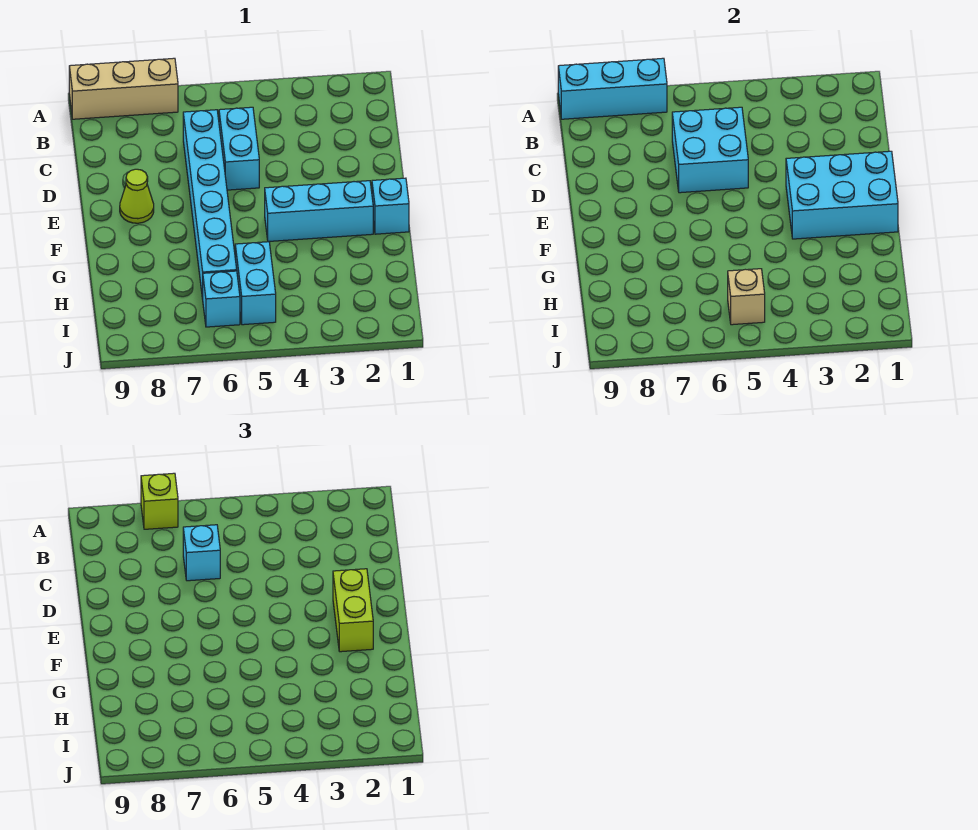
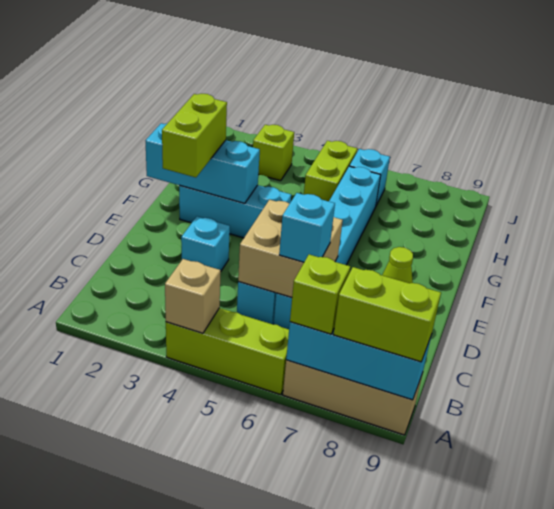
none -> lime brick A4:A6 level 1
none -> lime brick A8:A9 level 3
cyan brick C5:D6 level 2 -> tan brick C5:D6 level 2
cyan brick E1:F3 level 2 -> cyan brick F1:F3 level 2
cyan brick F1 level 1 -> cyan brick D3 level 1
cyan brick H5:I5 level 1 -> lime brick H5:I5 level 1
none -> lime brick I3 level 1
tan brick I5 level 2 -> tan brick A4 level 2

